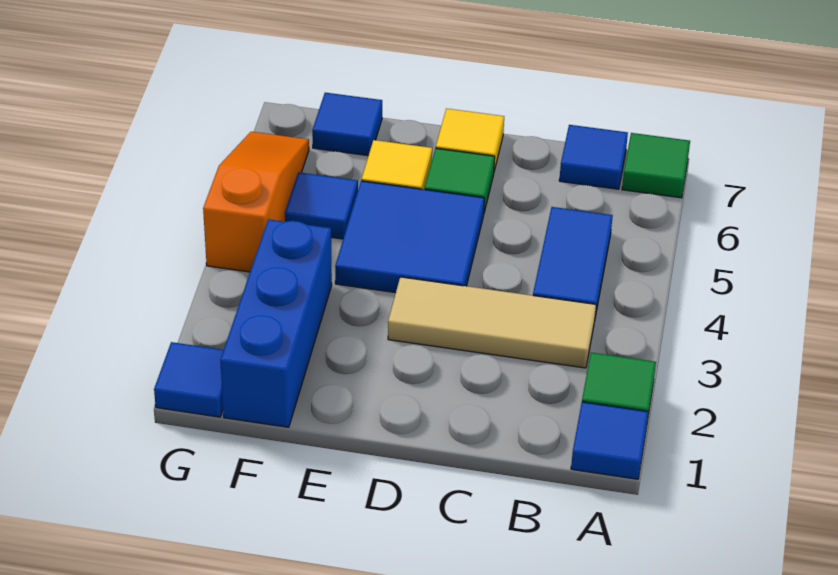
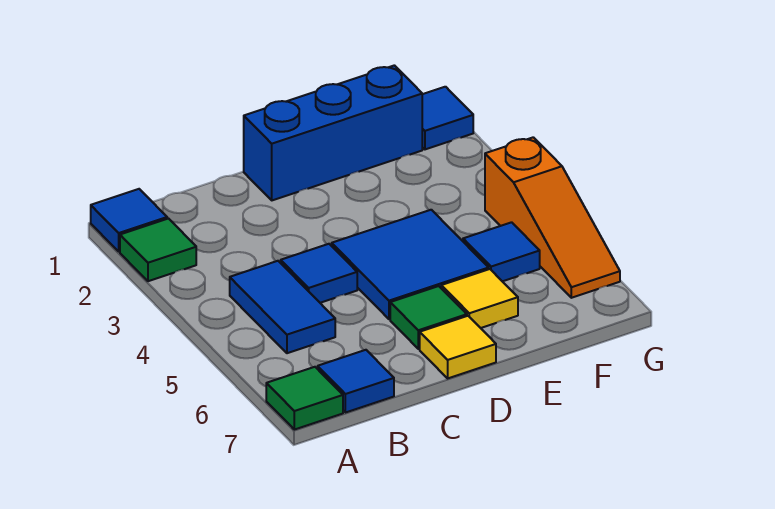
tan tile B3:D3 level 1 -> none
blue brick F1:F3 level 1 -> blue brick D1:F1 level 1
blue tile F7 level 1 -> blue tile C4 level 1

